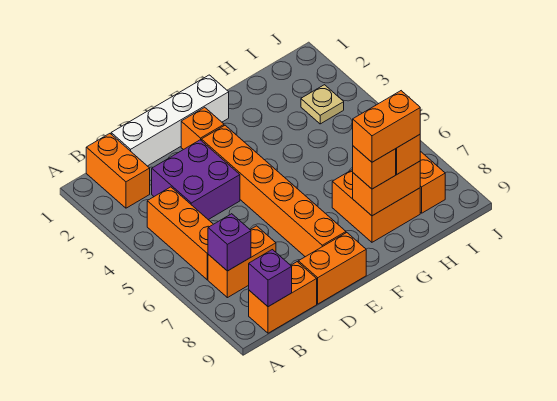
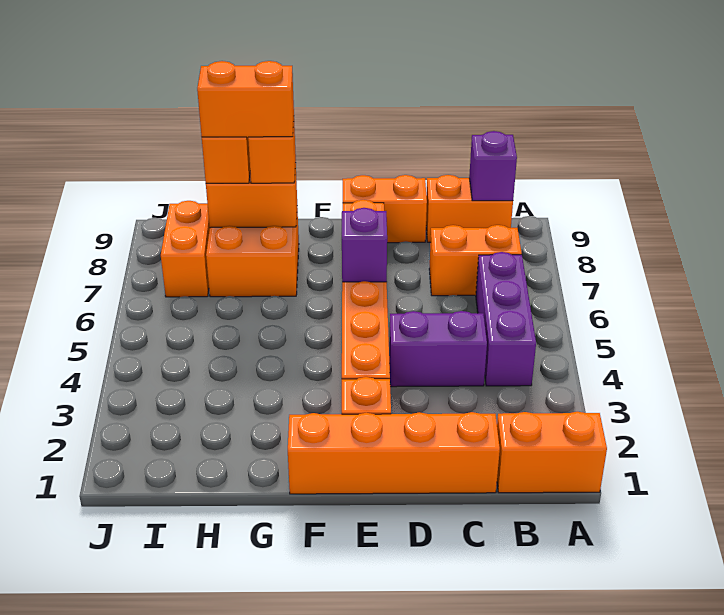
orange brick B1:B2 level 1 -> orange brick A1:B1 level 1
orange brick B4:B6 level 1 -> purple brick B4:B6 level 1
purple brick B7 level 2 -> purple brick E6 level 2
white brick C1:F1 level 1 -> orange brick C1:F1 level 1
purple brick C3:D4 level 1 -> purple brick C4:D4 level 1
tan plate I3 level 1 -> none

